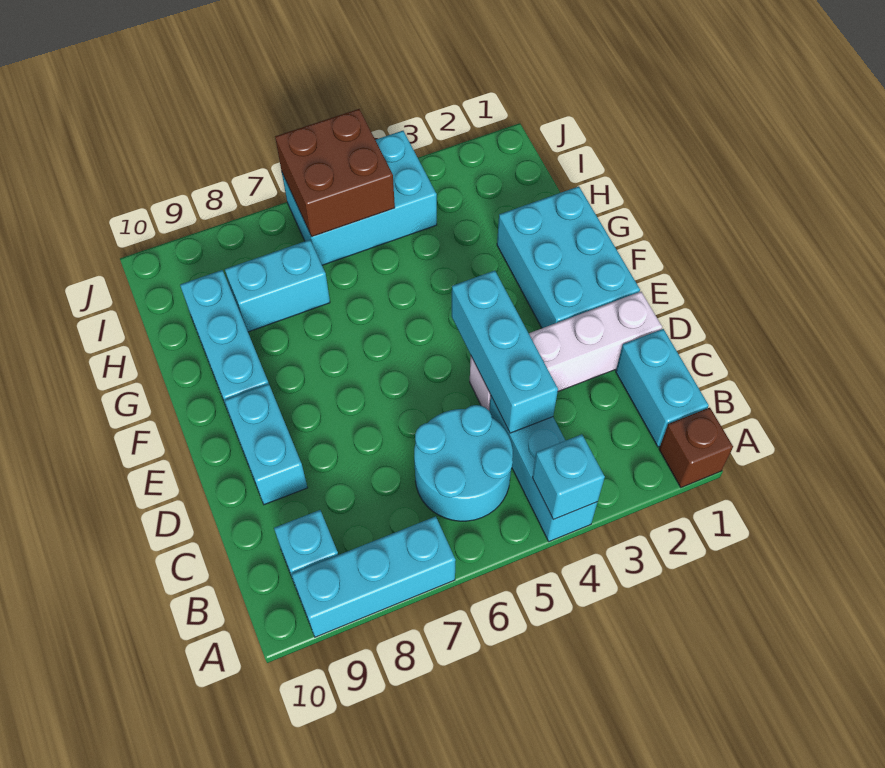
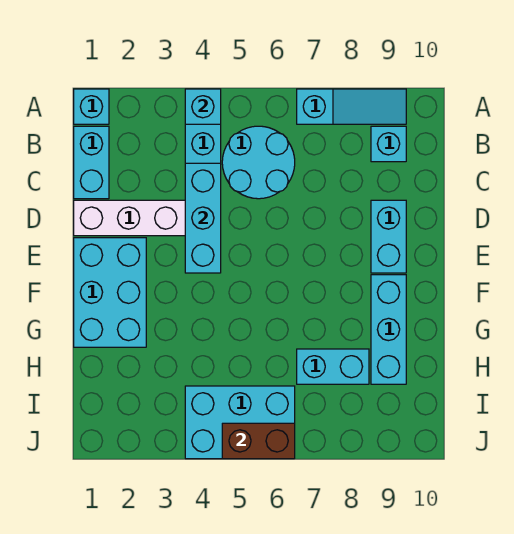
brown brick A1 level 1 -> cyan brick A1 level 1
cyan brick A7:A9 level 1 -> cyan slope A7:A9 level 1 top 7
brown brick I5:J6 level 2 -> brown brick J5:J6 level 2

